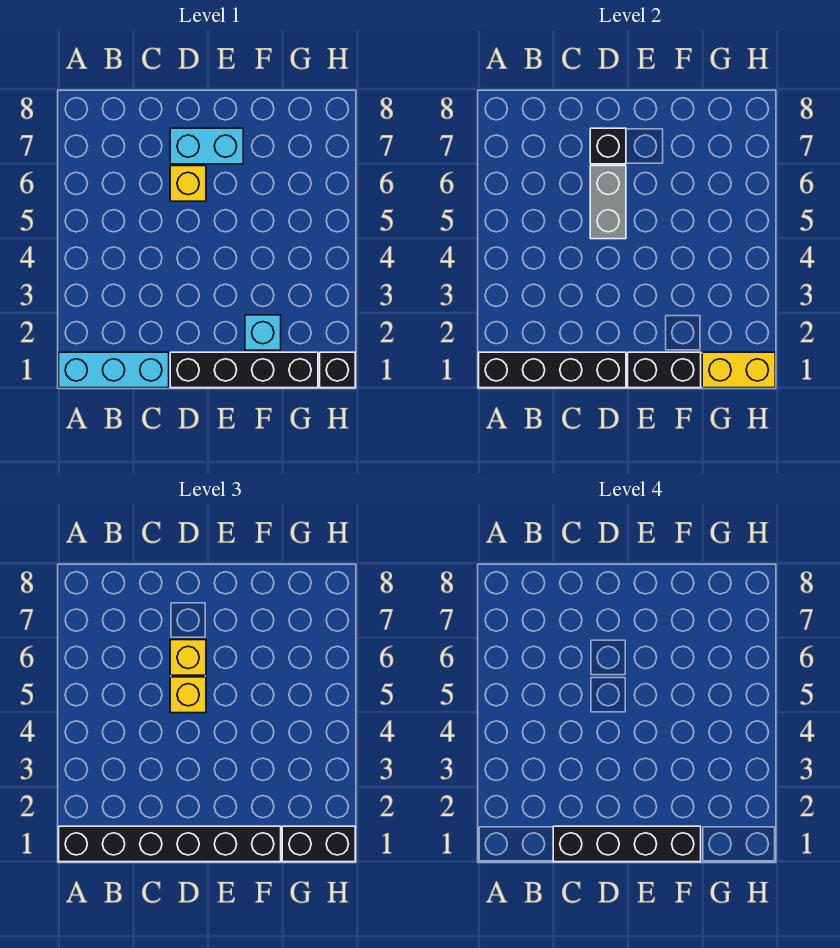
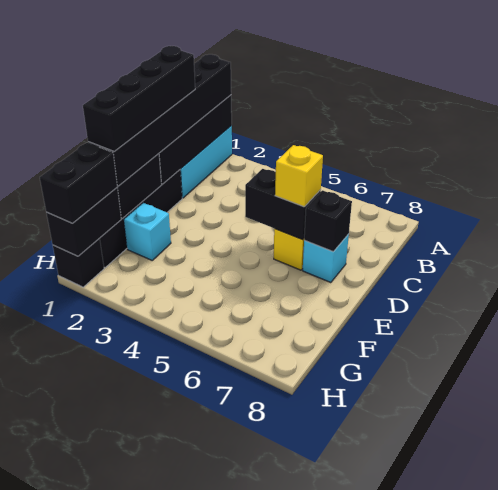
grey brick D5:D6 level 2 -> black brick D5:D6 level 2
yellow brick D5 level 3 -> none
cyan brick D7:E7 level 1 -> cyan brick D7 level 1
yellow brick G1:H1 level 2 -> black brick G1:H1 level 2

